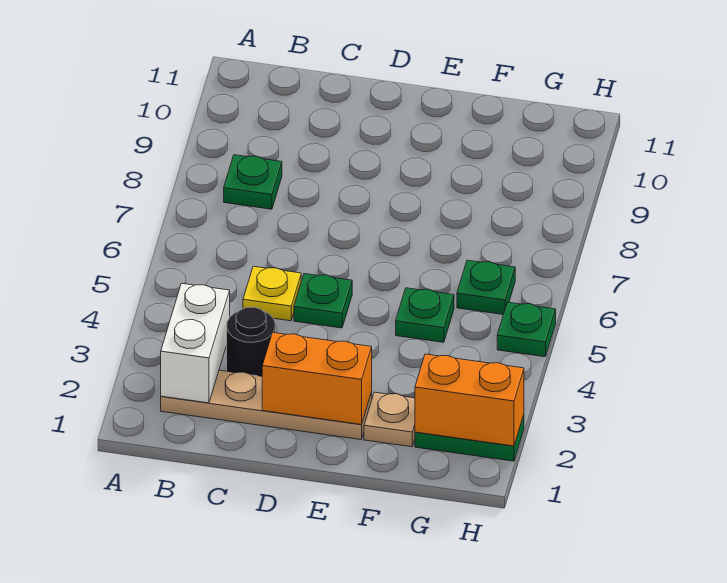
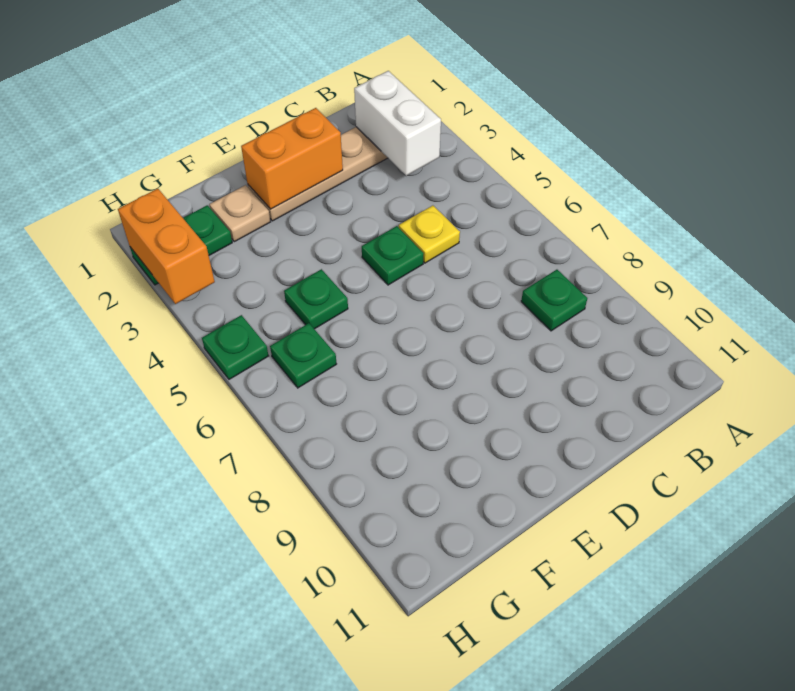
black round brick C3 level 1 -> none
orange brick G2:H2 level 2 -> orange brick H2:H3 level 2

